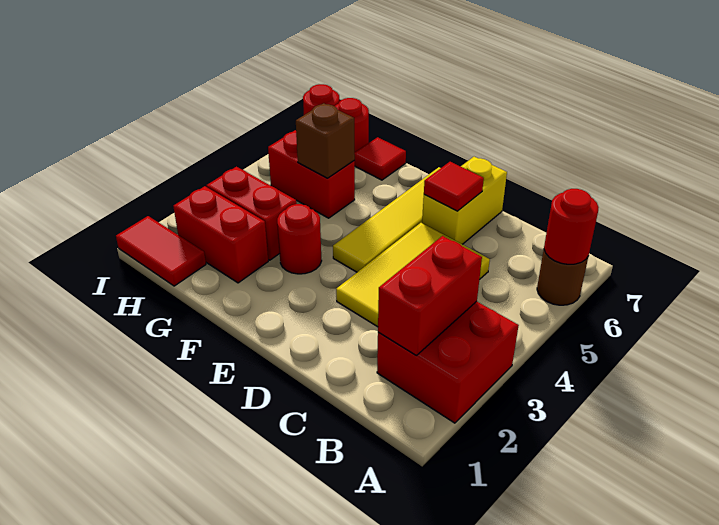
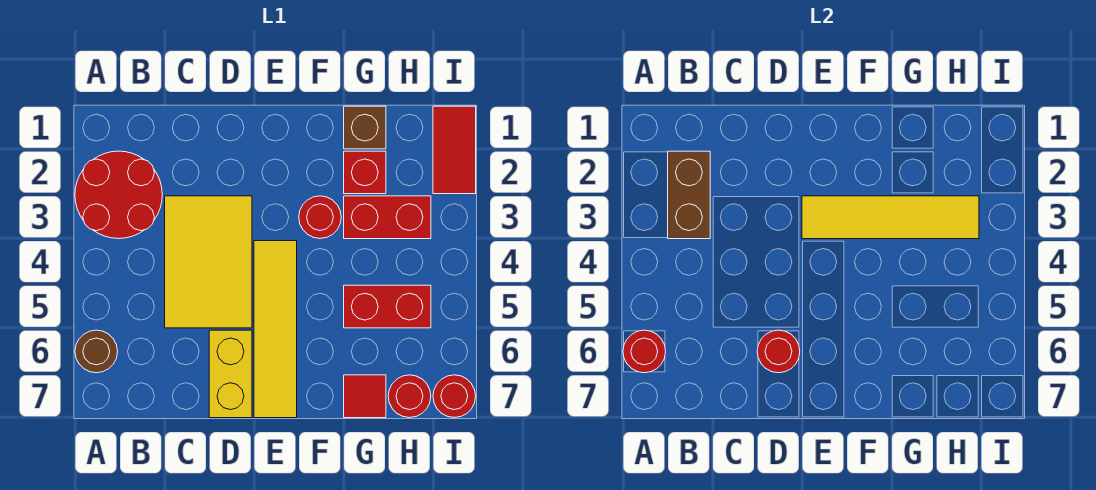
red brick A2:B3 level 1 -> red round brick A2:B3 level 1
red brick B2:B3 level 2 -> brown brick B2:B3 level 2
red tile D6 level 2 -> red round brick D6 level 2
none -> yellow tile E3:H3 level 2
red brick G2:H2 level 1 -> red brick G2 level 1
brown brick G5 level 2 -> brown brick G1 level 1
red tile H1:I1 level 1 -> red tile I1:I2 level 1

